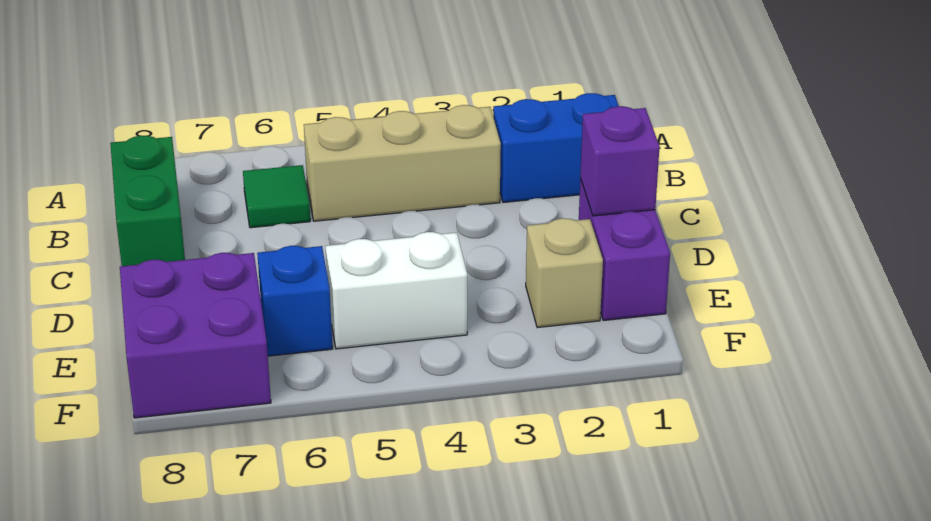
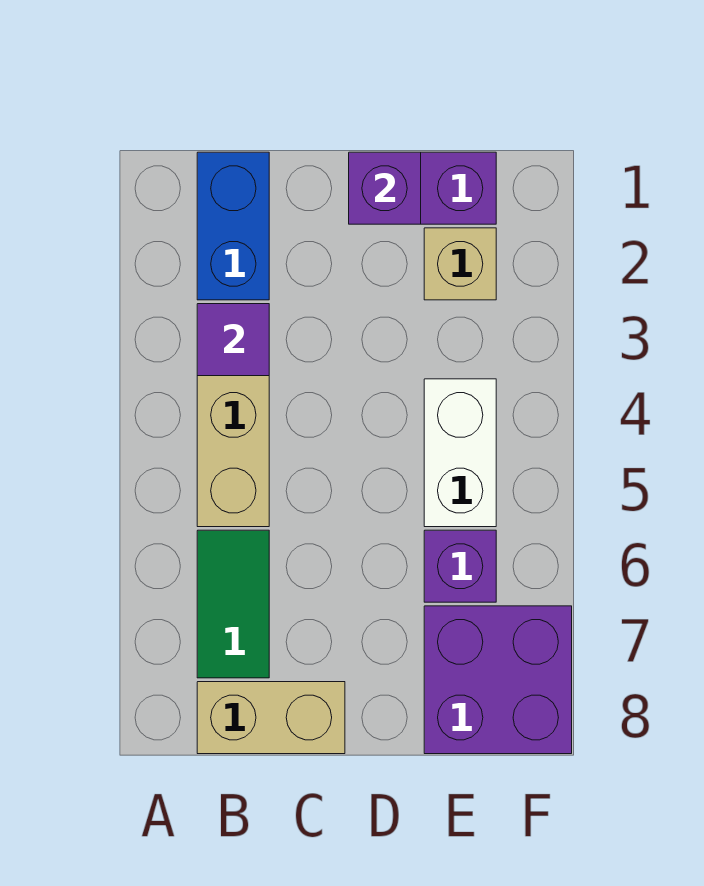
none -> purple tile B3 level 2
green tile B6 level 1 -> green tile B6:B7 level 1
green brick B8:C8 level 1 -> tan brick B8:C8 level 1
blue brick E6 level 1 -> purple brick E6 level 1

